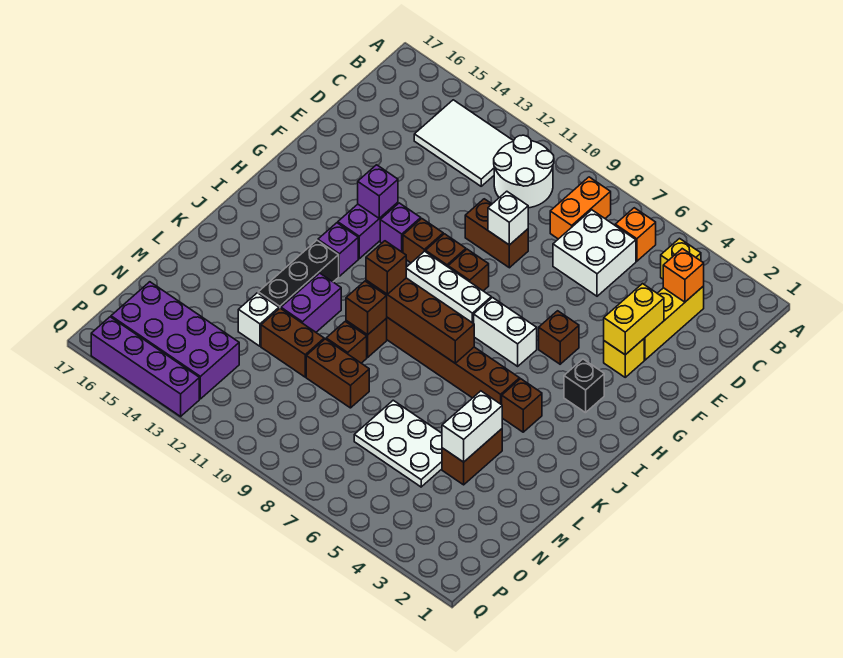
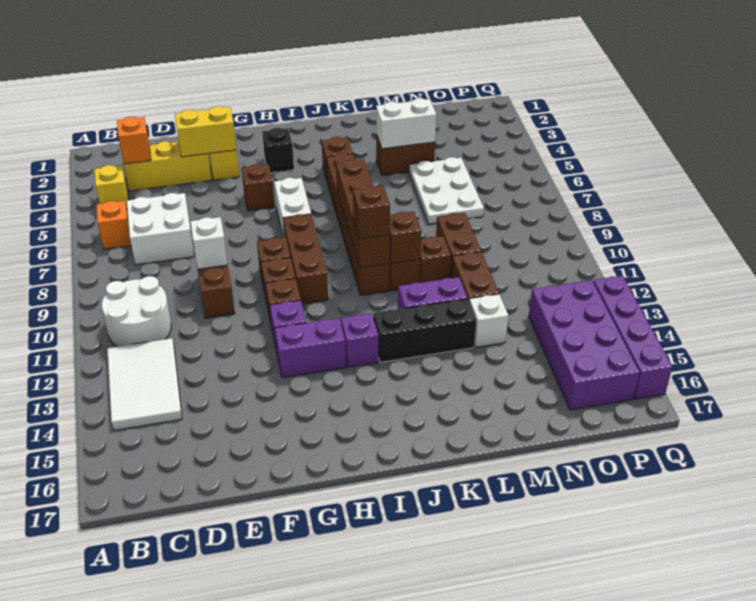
orange brick B8:C8 level 1 -> none
purple brick G13 level 2 -> none
white brick H8:H10 level 1 -> brown brick H8:H10 level 1

